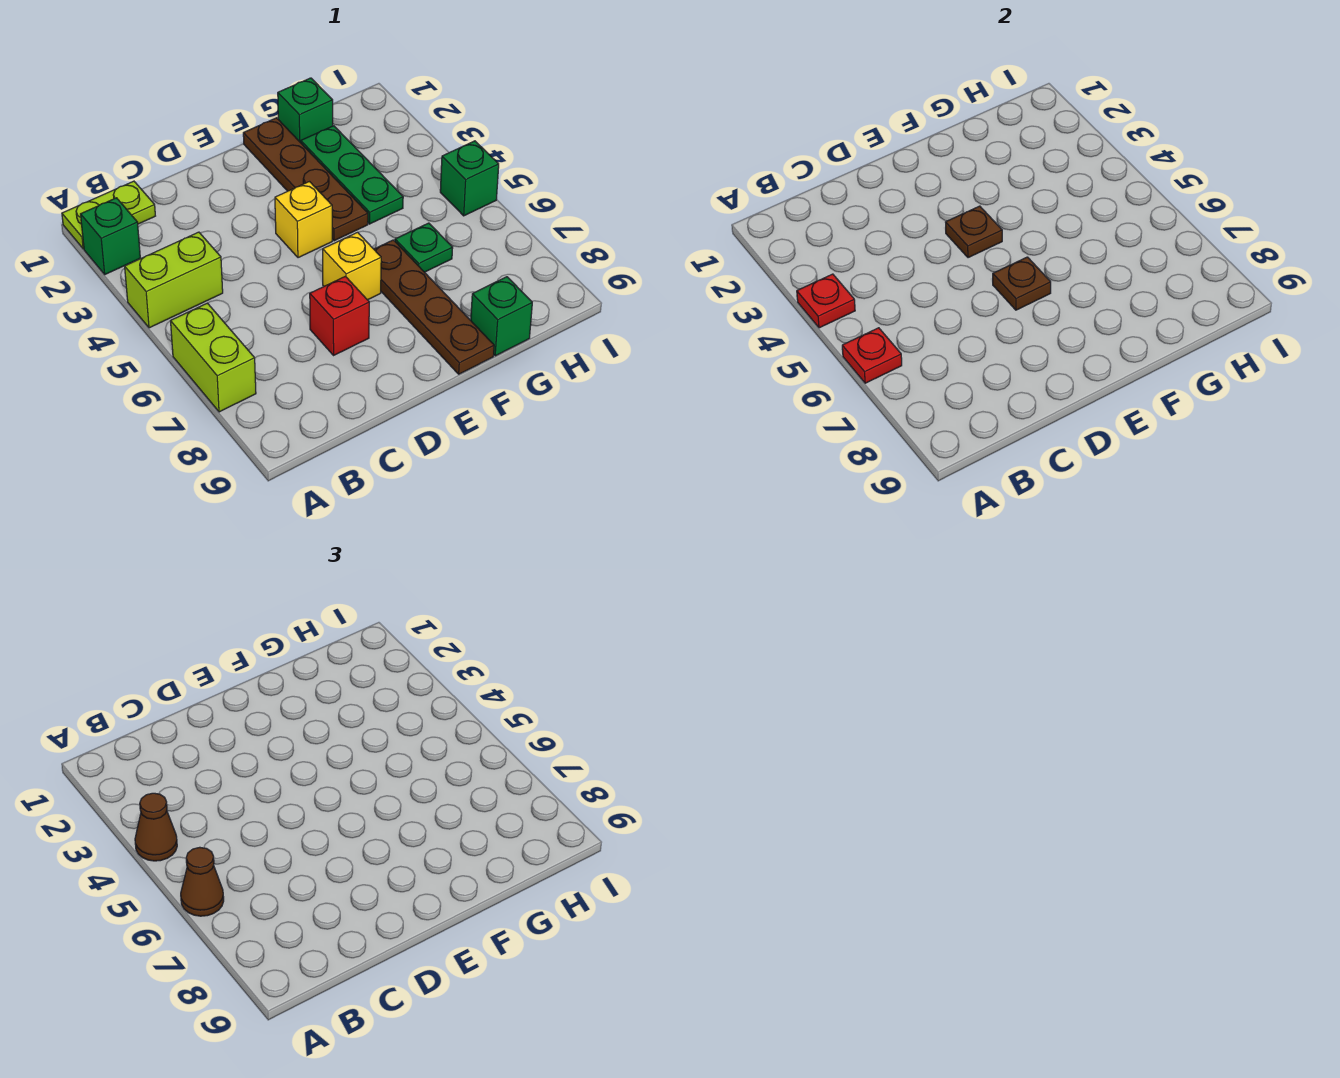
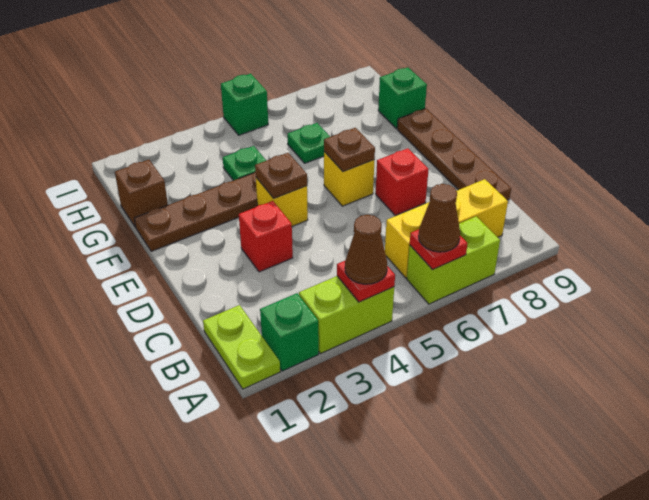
lime brick A4:B4 level 1 -> lime brick A3:A4 level 1
none -> yellow brick B6:B8 level 1
none -> red brick D3 level 1
brown plate F6:F9 level 1 -> brown plate C9:F9 level 1
green brick G1 level 1 -> brown brick G1 level 1
green plate G2:G4 level 1 -> green plate G4 level 1

